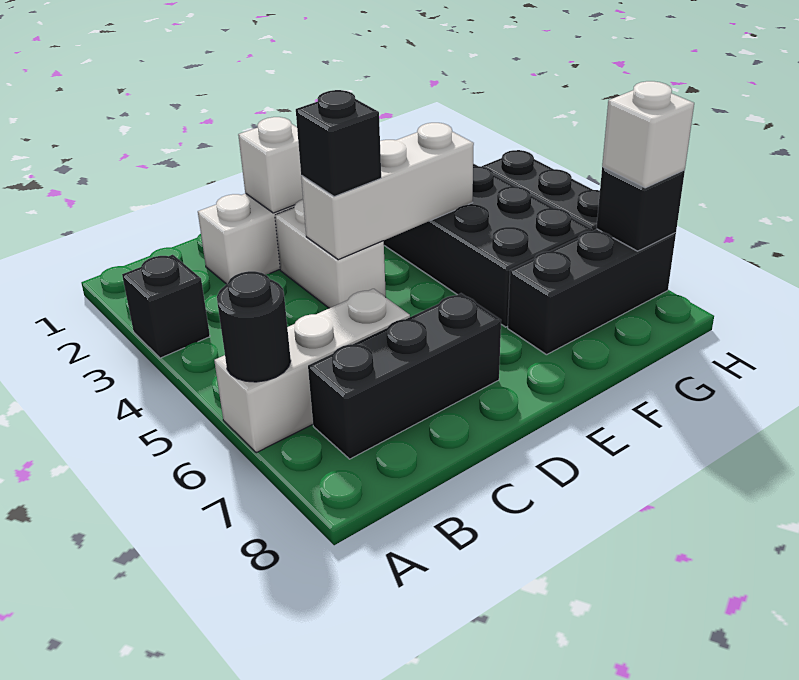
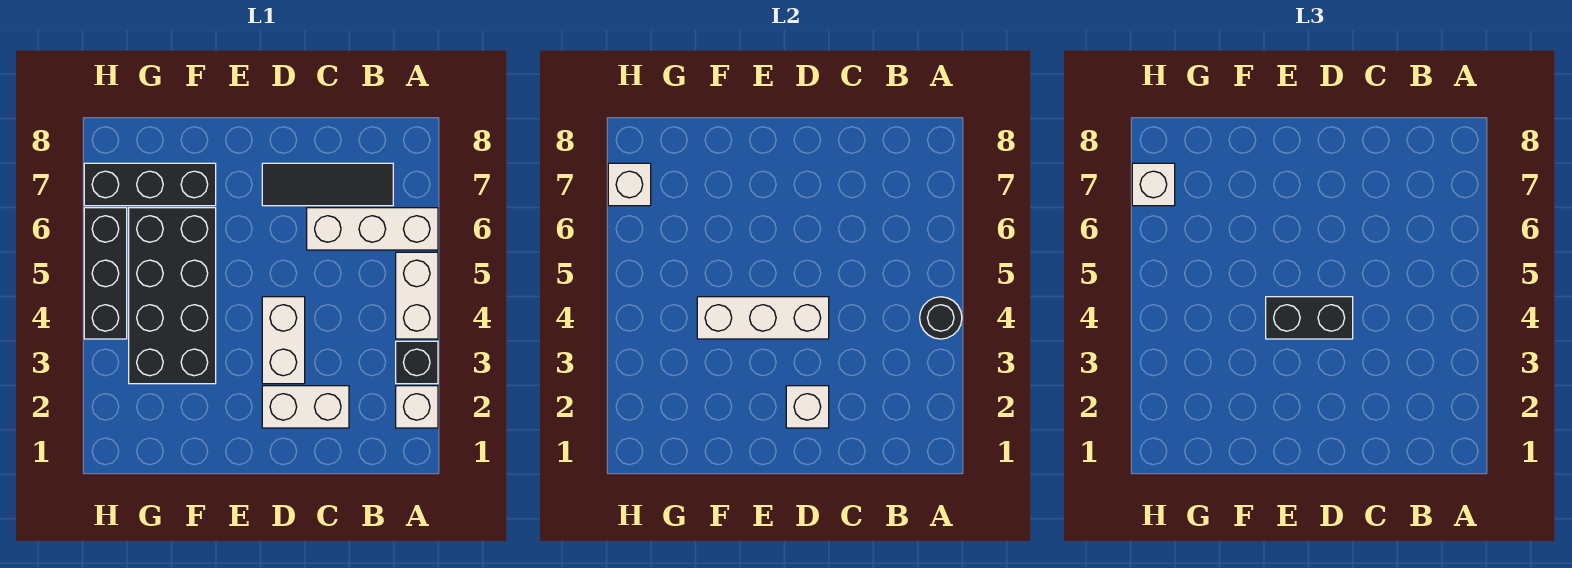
none -> white brick A2 level 1
none -> white brick A4:A5 level 1
black round brick A6 level 2 -> black round brick A4 level 2
black brick B7:D7 level 1 -> black tile B7:D7 level 1
black brick D4 level 3 -> black brick D4:E4 level 3
black brick H7 level 2 -> white brick H7 level 2

